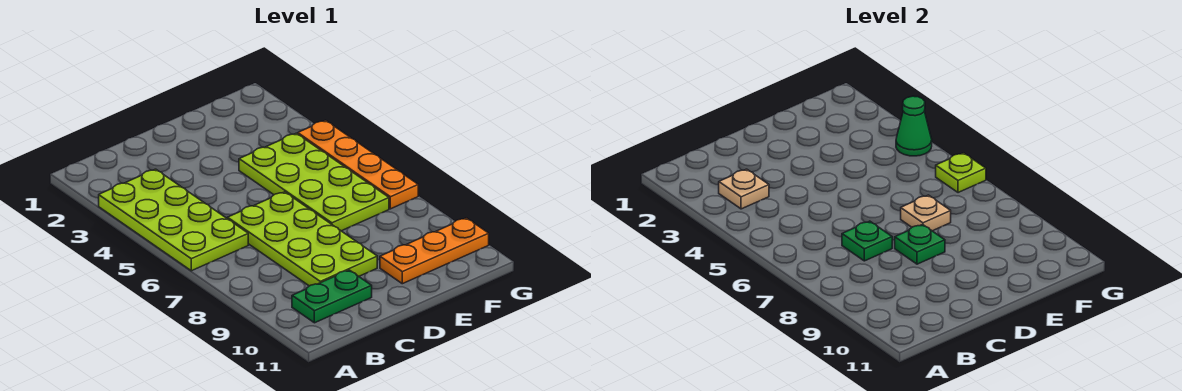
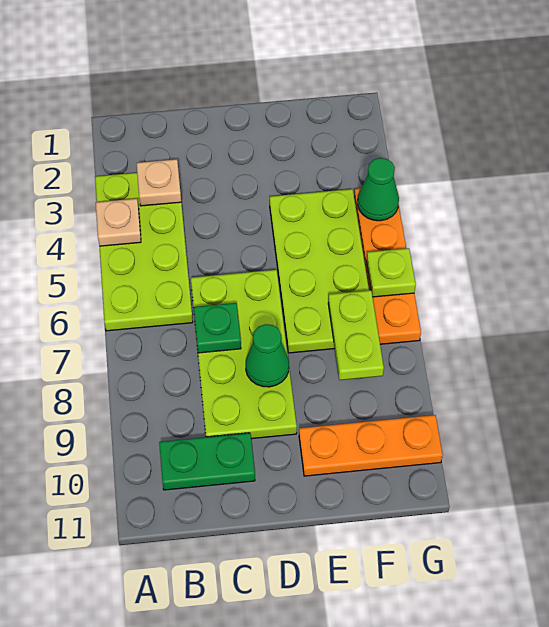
green plate D8 level 2 -> green cone D8 level 2
tan plate E7 level 2 -> tan plate A4 level 2
none -> lime plate F7:F8 level 2

